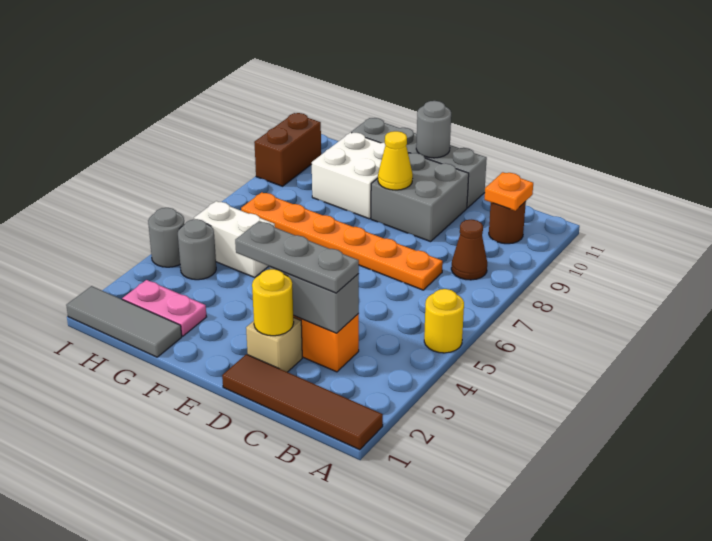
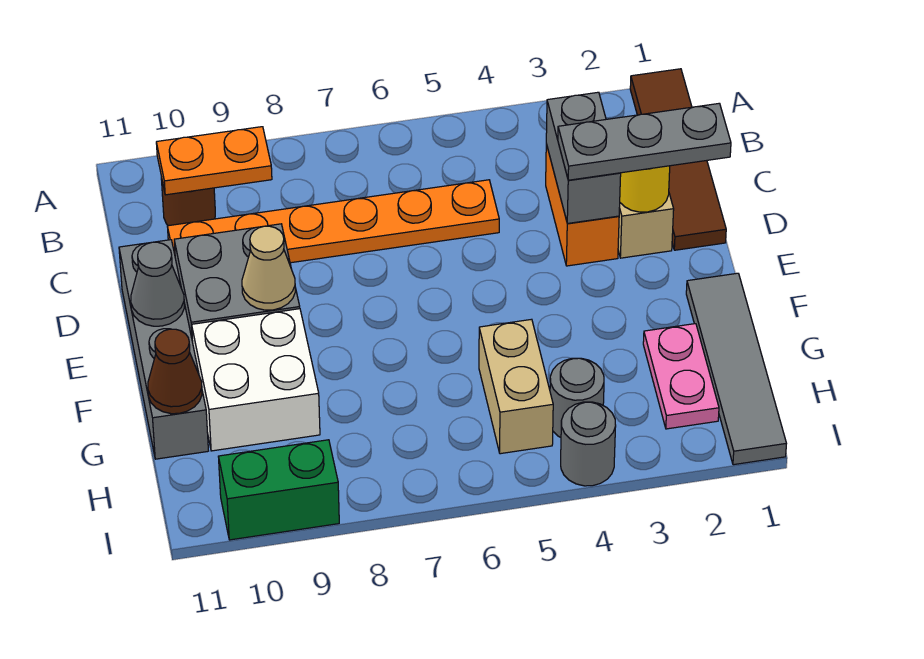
yellow round brick A5 level 1 -> none
brown cone B8 level 1 -> brown cone G11 level 2
orange plate B10 level 2 -> orange plate B9:B10 level 2
grey plate C3:E3 level 3 -> grey plate D1:D3 level 3
orange plate C7:H7 level 1 -> orange plate C5:C10 level 1
yellow cone E9 level 2 -> tan cone E9 level 2
grey round brick E11 level 2 -> grey cone E11 level 2
grey tile G1:I1 level 1 -> grey tile F1:I1 level 1
white brick G5:H5 level 1 -> tan brick G5:H5 level 1
brown brick I9:I10 level 1 -> green brick I9:I10 level 1

